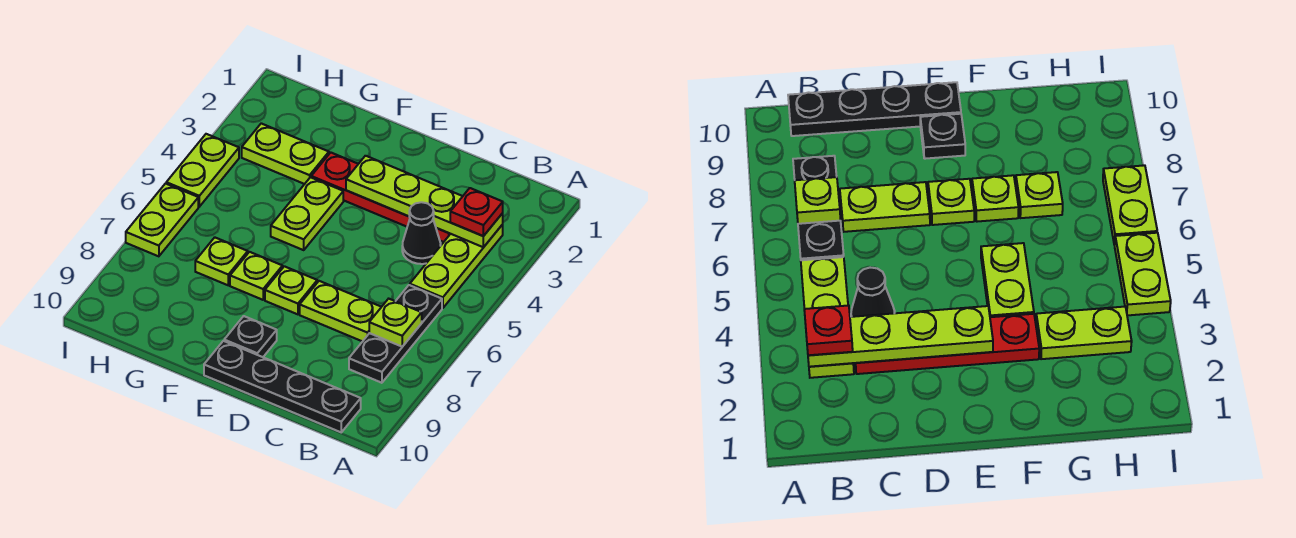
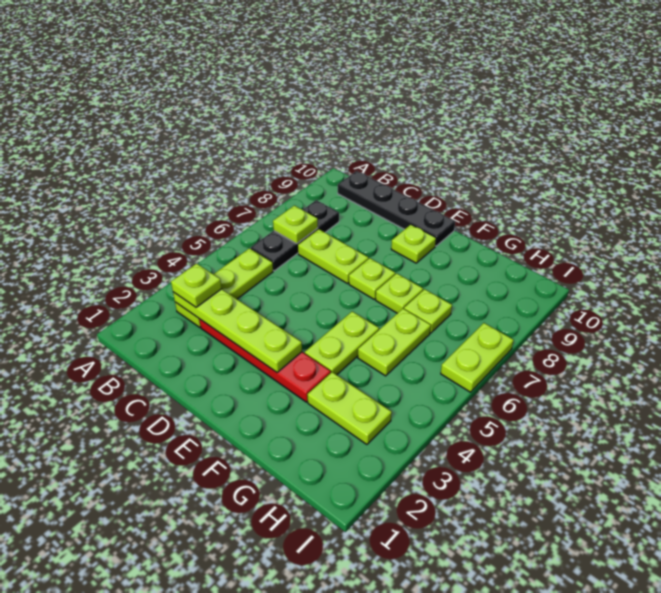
red plate B3 level 3 -> lime plate B3 level 3
black cone C4 level 1 -> none
black plate E9 level 1 -> lime plate E9 level 1
lime plate I4:I5 level 1 -> lime plate G5:G6 level 1

